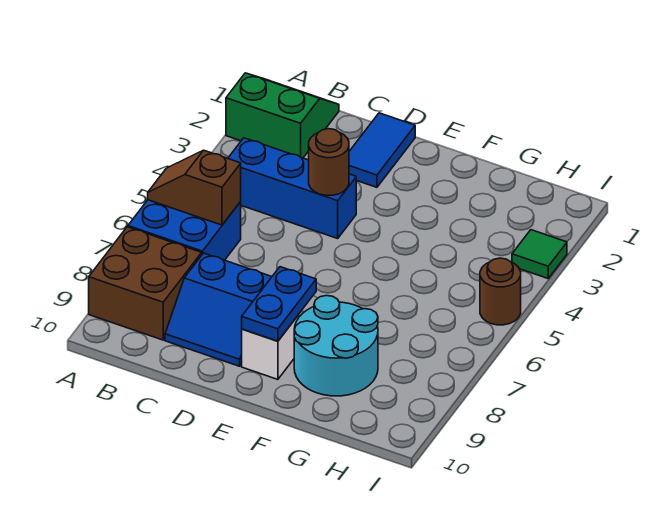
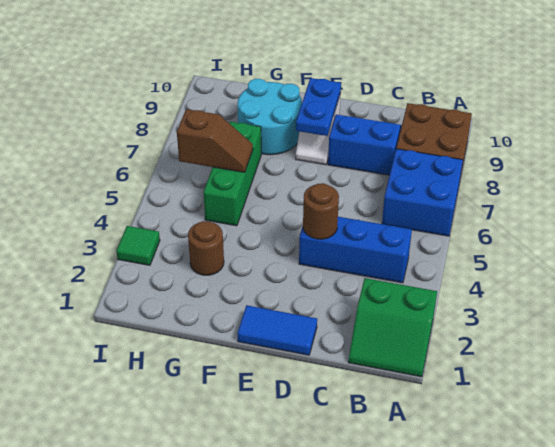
brown slope A6:B6 level 2 top B -> brown slope G6:H6 level 2 top H
blue tile D1:D2 level 1 -> blue tile D1:E1 level 1
none -> green brick G5:G7 level 1
brown round brick I5 level 1 -> brown round brick G3 level 1

